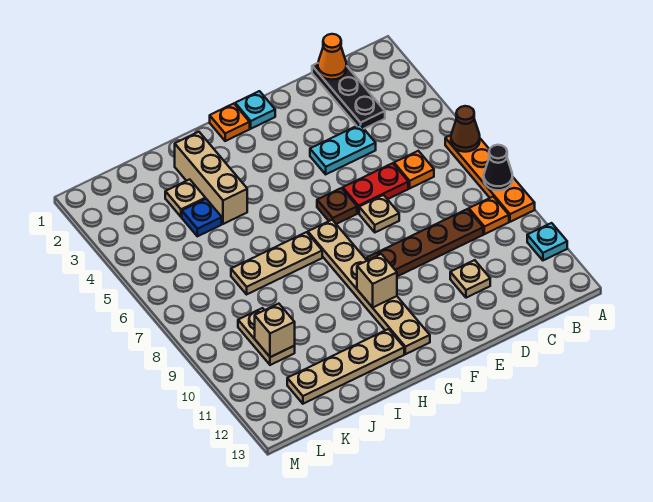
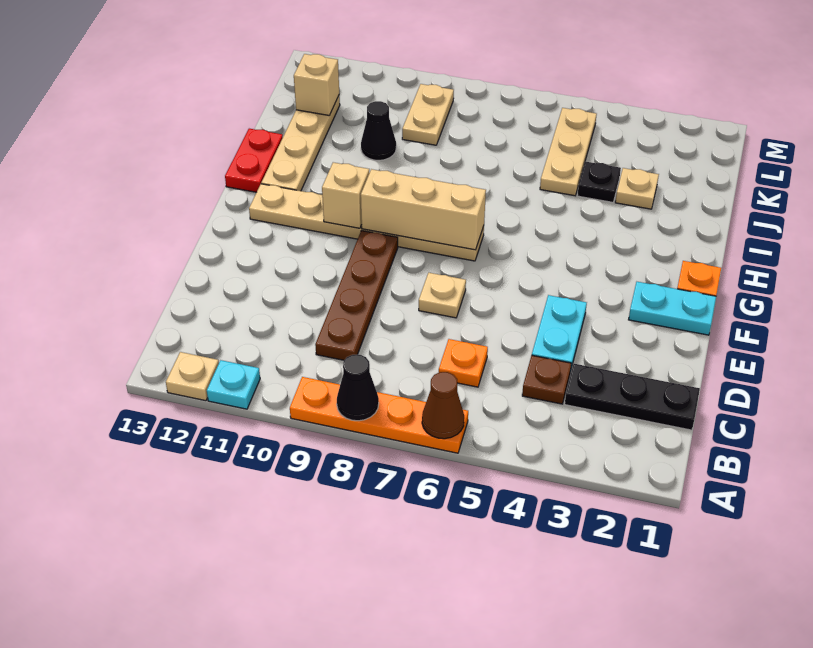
orange plate B9 level 1 -> none
orange cone C1 level 2 -> none
red plate D6:E6 level 1 -> red plate H13:I13 level 1
tan plate D11 level 1 -> tan plate A12 level 1
cyan plate F1 level 1 -> cyan plate F1:F2 level 1
brown plate F6 level 1 -> brown plate C4 level 1
tan plate H7:J7 level 1 -> tan plate J5:L5 level 1
tan brick I2:I4 level 1 -> tan brick G7:G9 level 2
blue plate J4 level 1 -> black plate J4 level 1
none -> black cone J10 level 1
tan plate K9:K10 level 1 -> tan plate K9:L9 level 1
tan brick K10 level 2 -> tan brick K12 level 2

